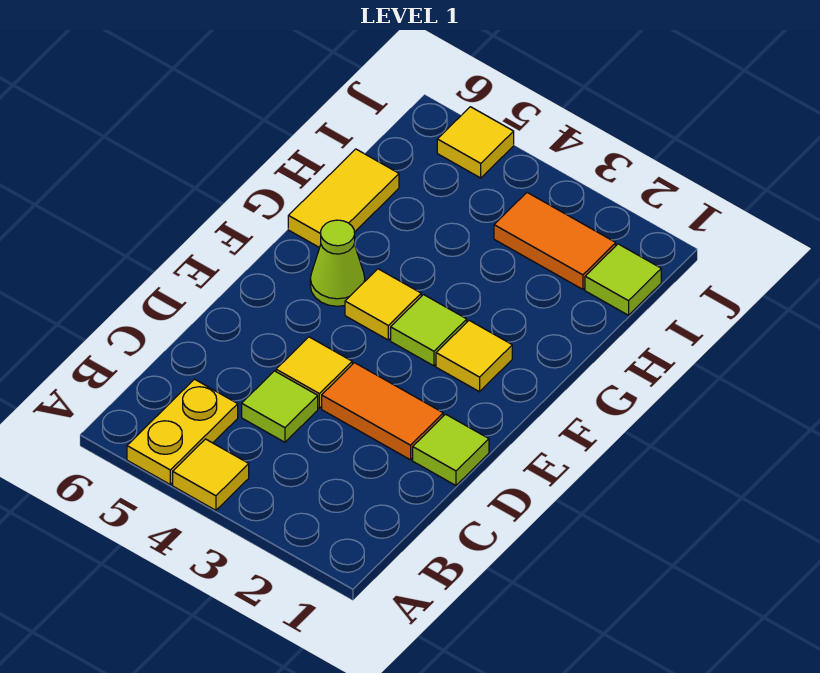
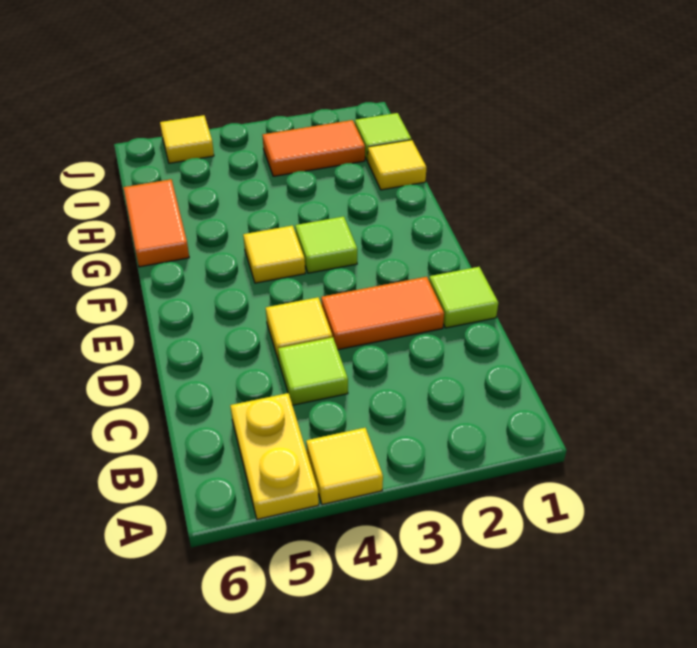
yellow tile F2 level 1 -> yellow tile H1 level 1
lime cone F5 level 1 -> none
yellow tile G6:H6 level 1 -> orange tile G6:H6 level 1

